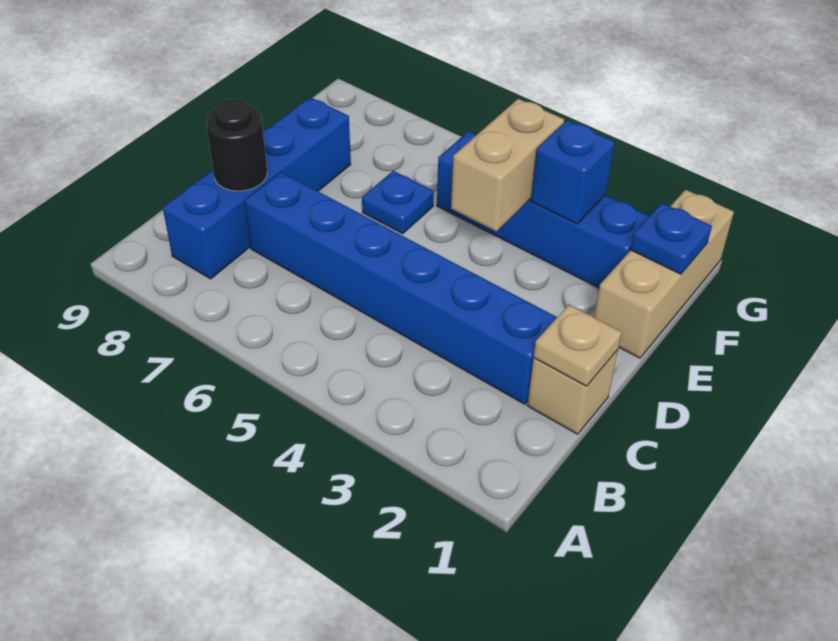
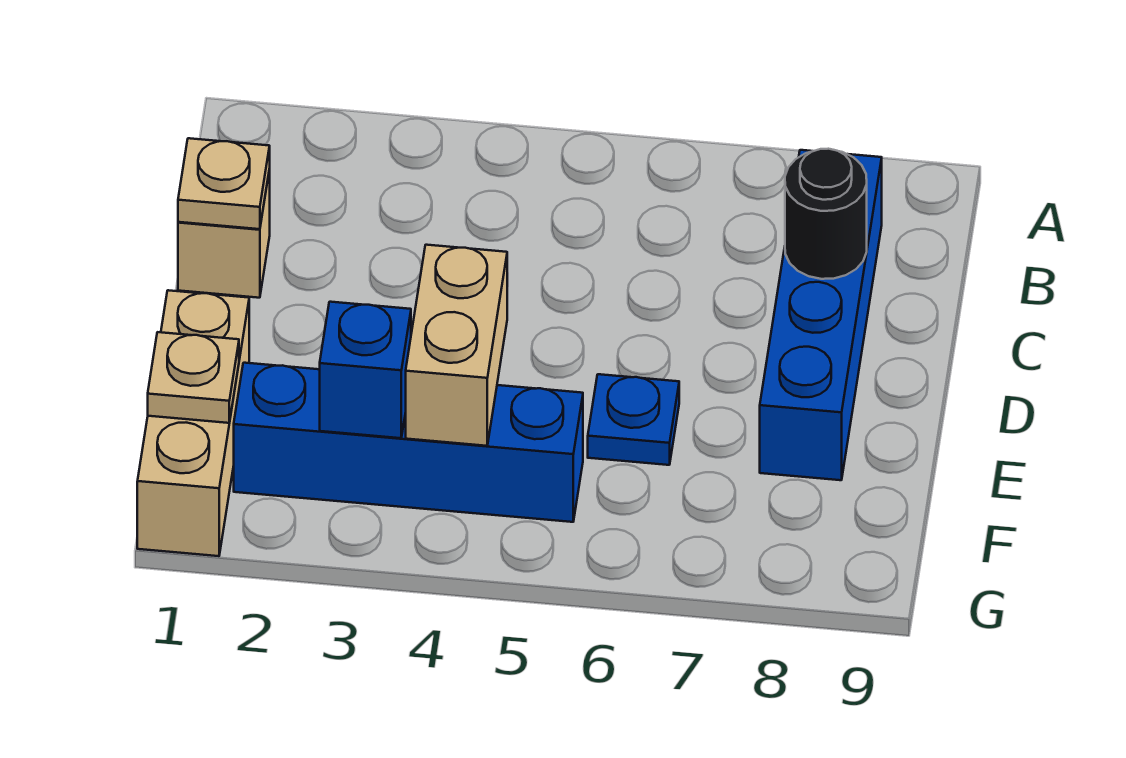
blue brick C2:C7 level 1 -> none
blue plate F1 level 2 -> tan plate F1 level 2

